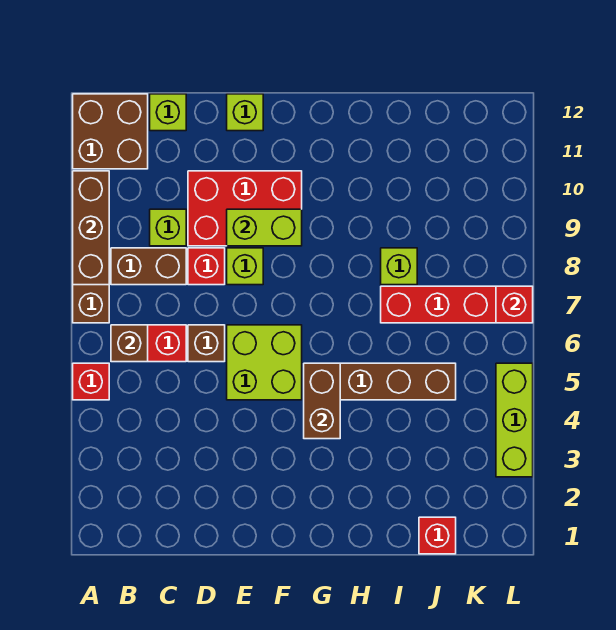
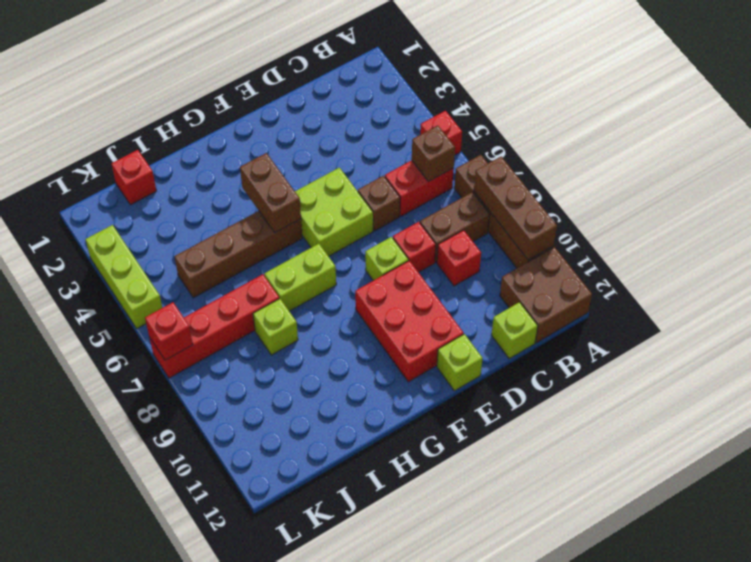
lime brick C9 level 1 -> red brick C9 level 1
red brick D9:F10 level 1 -> red brick E9:F11 level 1
lime brick E9:F9 level 2 -> lime brick G7:H7 level 1

